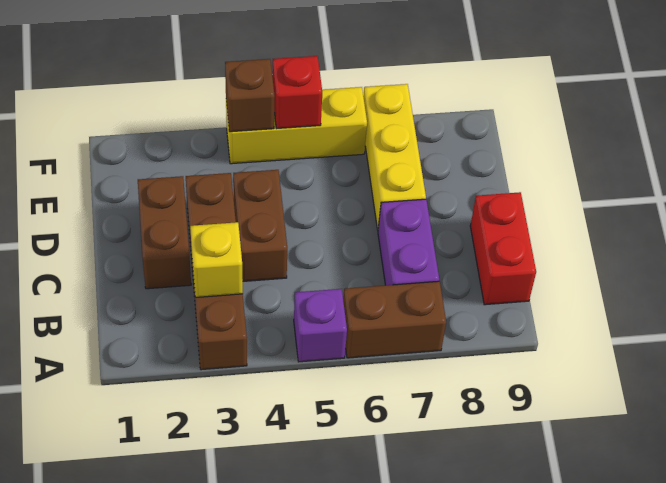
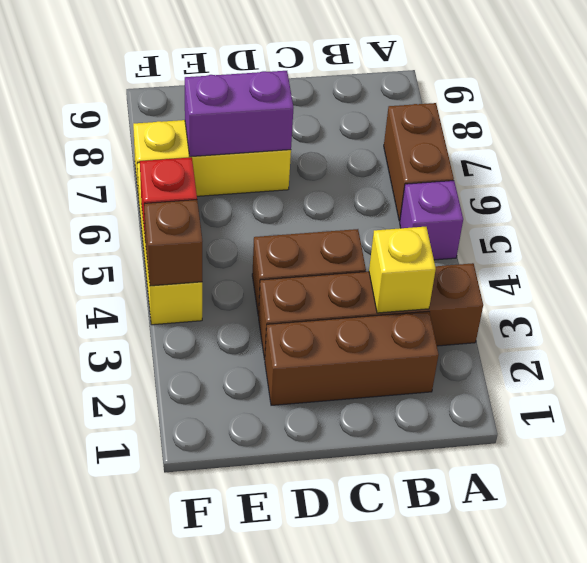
purple brick B7:C7 level 1 -> purple brick D7:E7 level 2
red brick B9:C9 level 1 -> none
brown brick C2:D2 level 1 -> brown brick B2:D2 level 1

